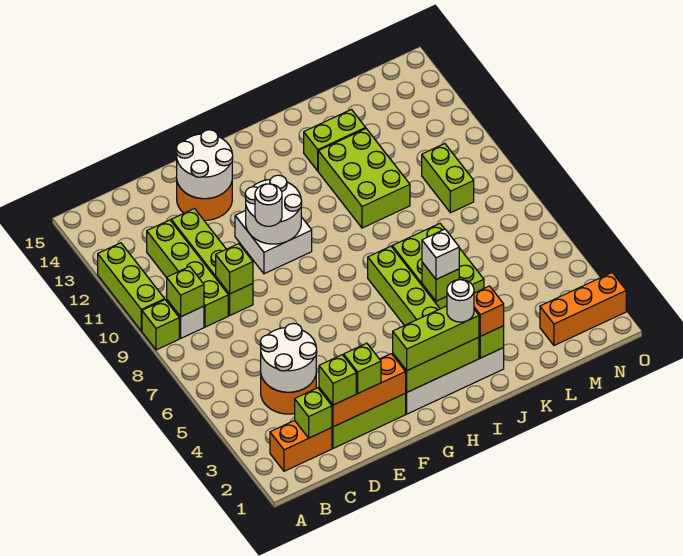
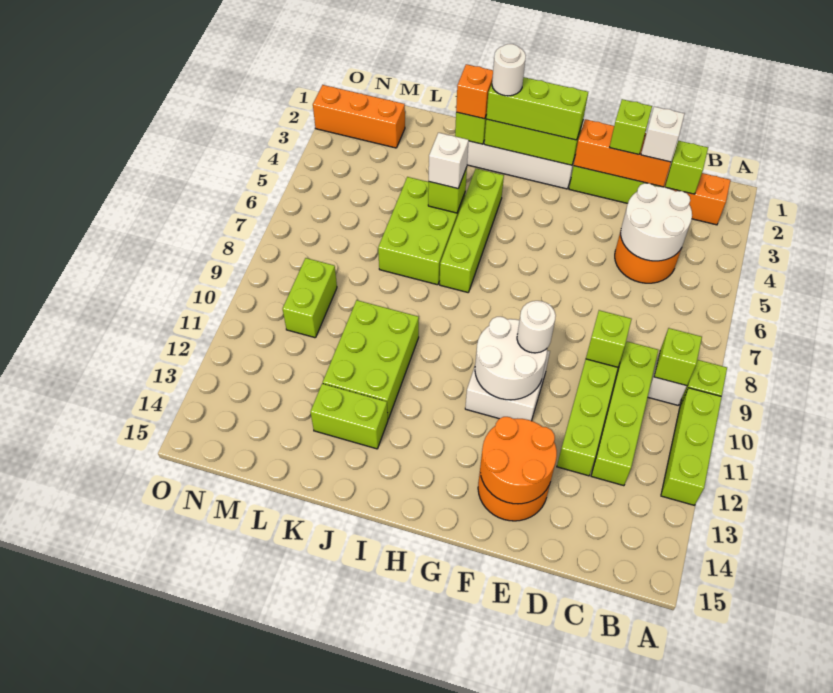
lime brick D2 level 3 -> white brick D2 level 3
white round brick E13:F14 level 2 -> orange round brick E13:F14 level 2

